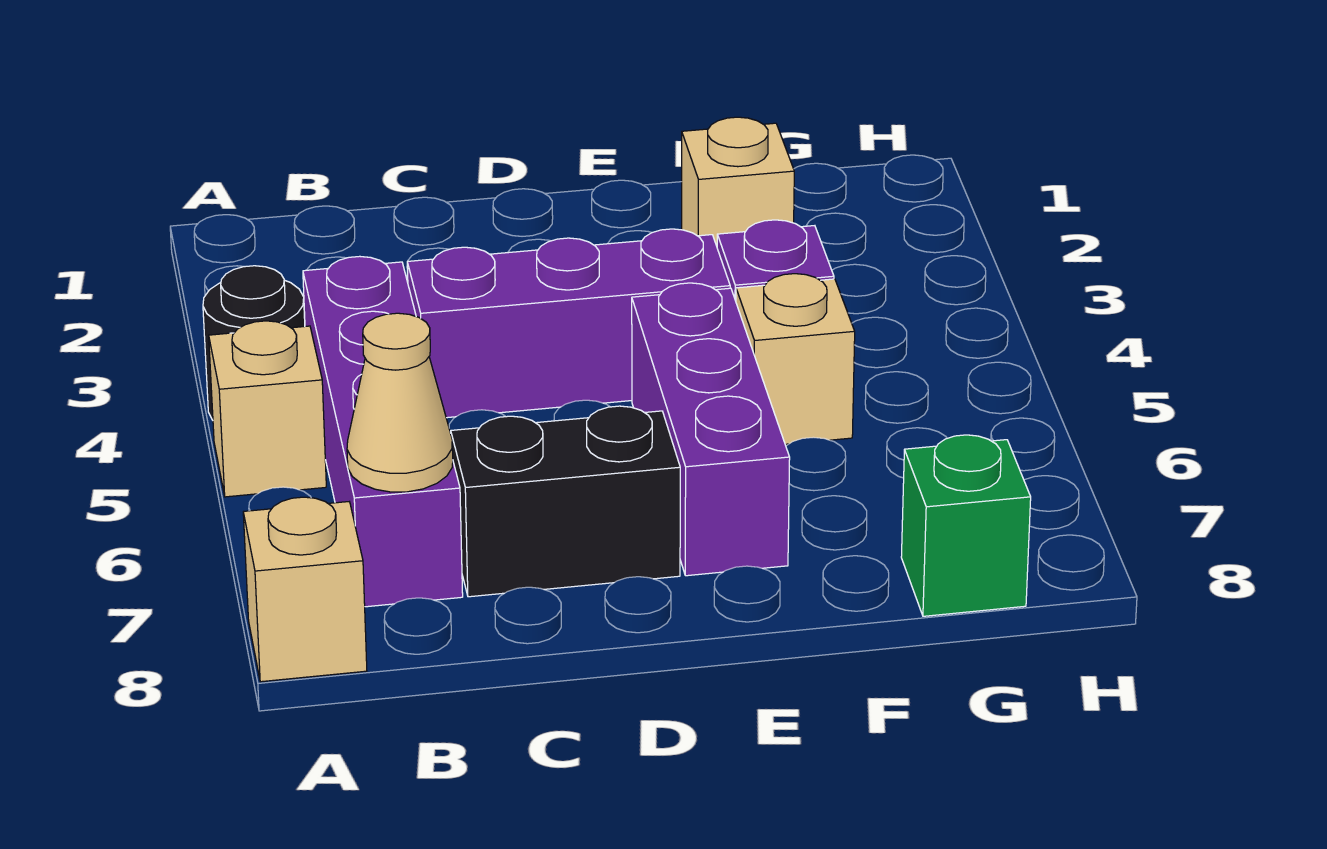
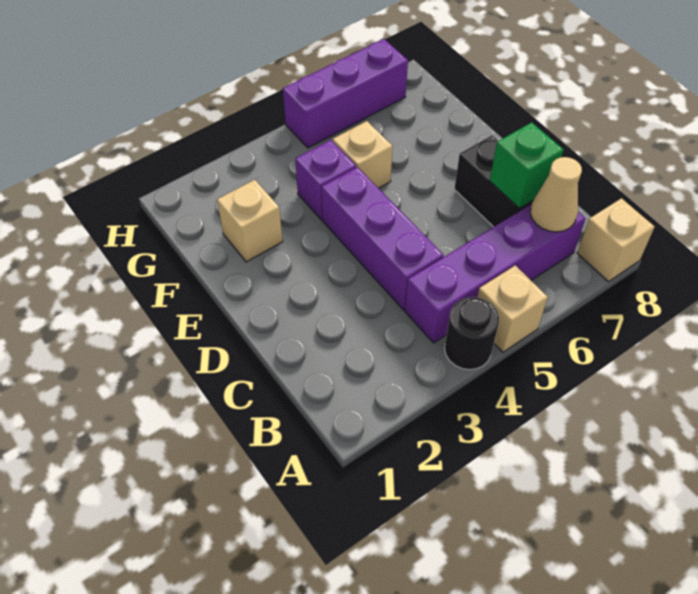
purple brick E5:E7 level 1 -> purple brick H5:H7 level 1
green brick G8 level 1 -> green brick C7 level 2

